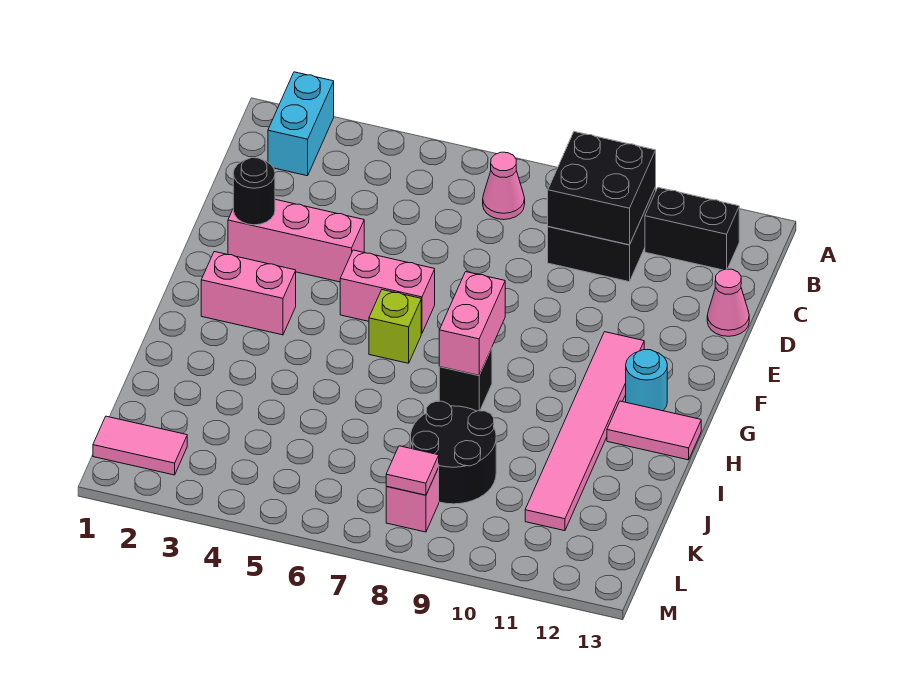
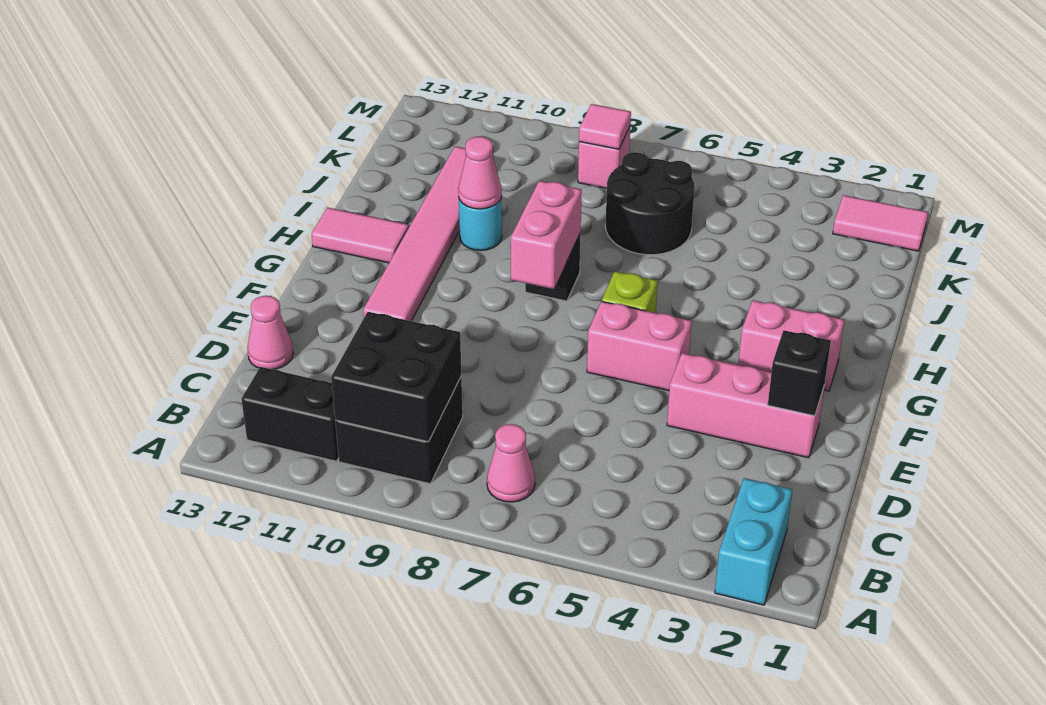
black round brick E2 level 2 -> black brick E2 level 2
cyan round brick G12 level 1 -> cyan round brick I10 level 1
none -> pink cone I10 level 2
black round brick J8:K9 level 1 -> black round brick J6:K7 level 1

